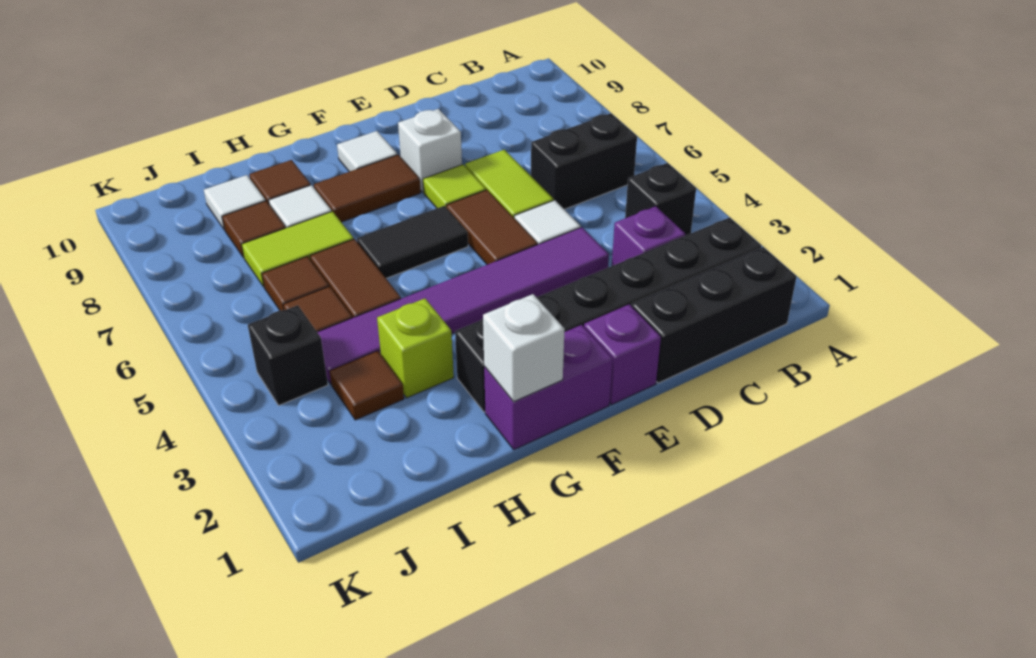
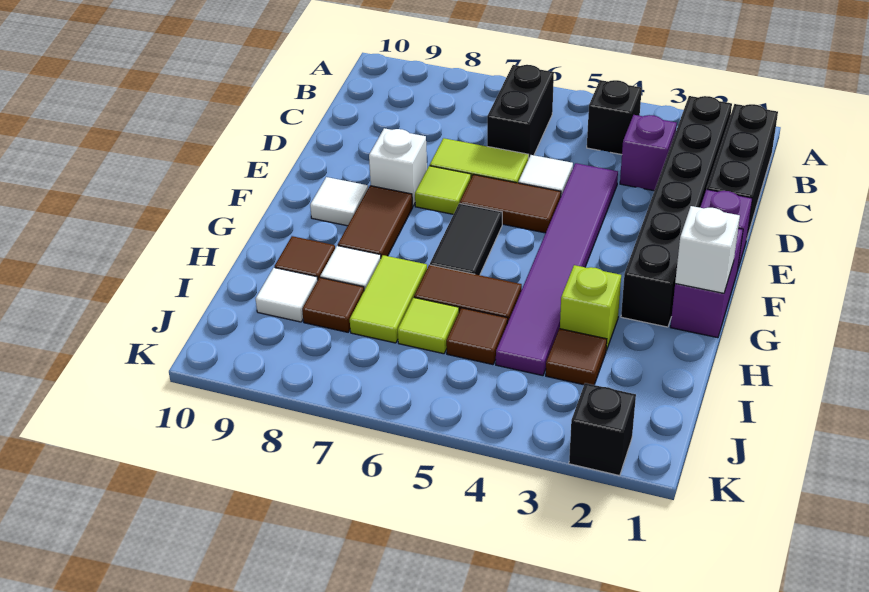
brown tile I6 level 1 -> lime tile I6 level 1
black brick J4 level 1 -> black brick K2 level 1

